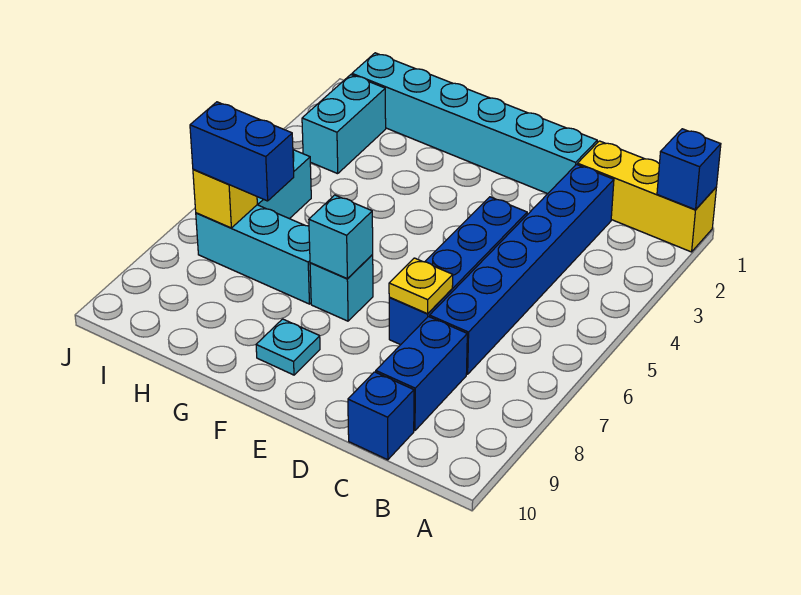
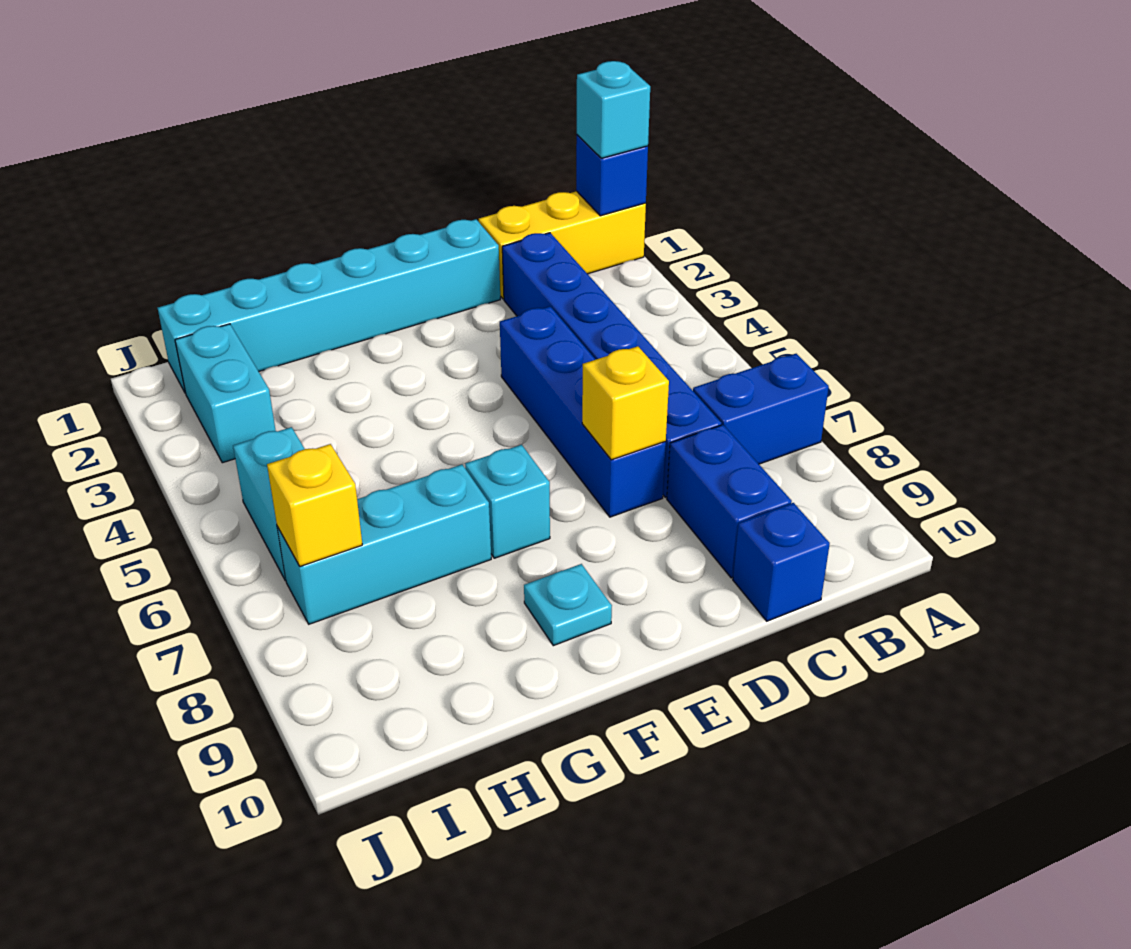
yellow plate D7 level 2 -> yellow brick D7 level 2
cyan brick F7 level 2 -> cyan brick A1 level 3
blue brick H7:I7 level 3 -> blue brick A7:B7 level 1

